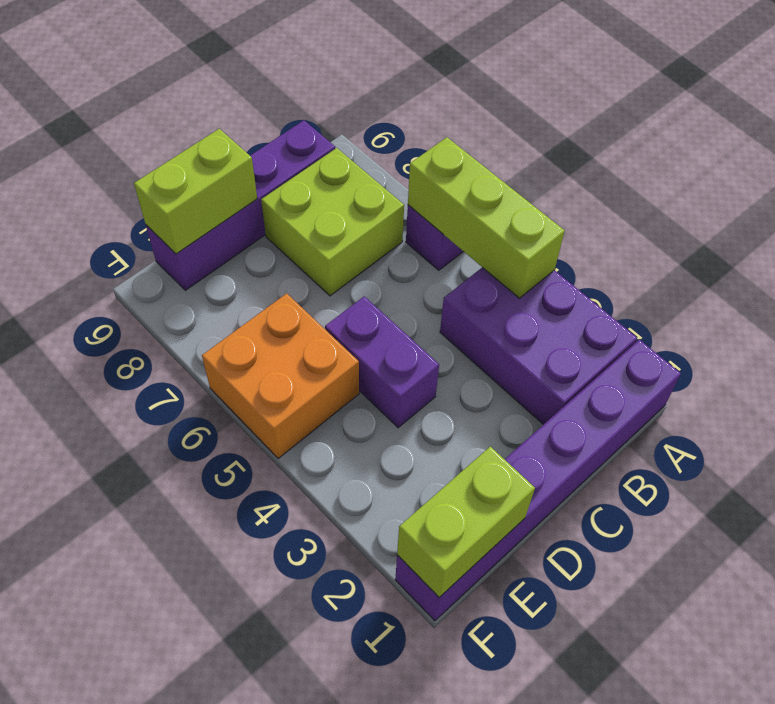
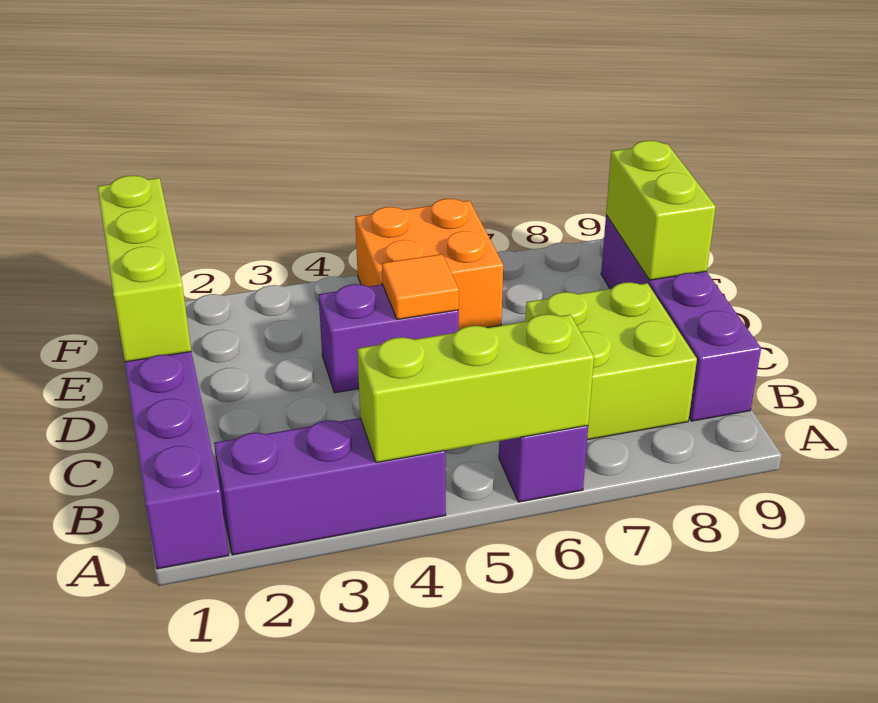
purple brick A2:B4 level 1 -> purple brick A2:A4 level 1
none -> orange tile D5 level 2
lime brick E1:F1 level 2 -> lime brick D1:F1 level 2

